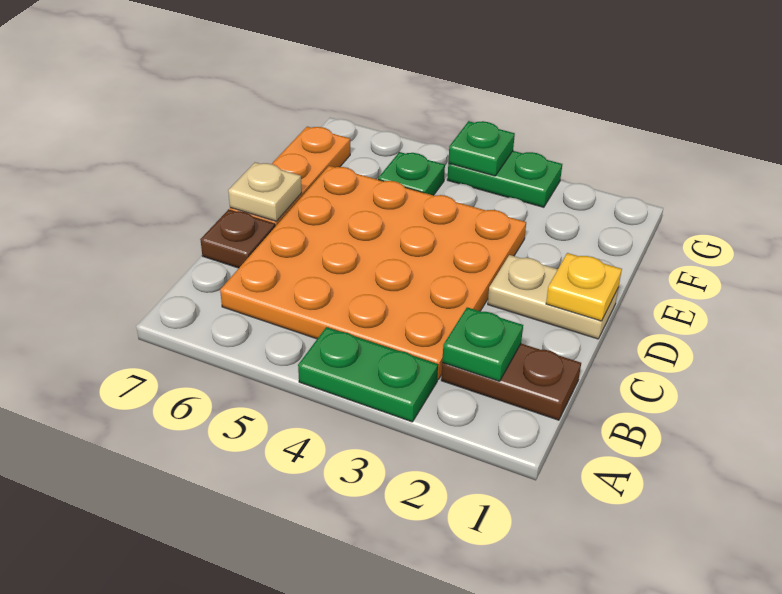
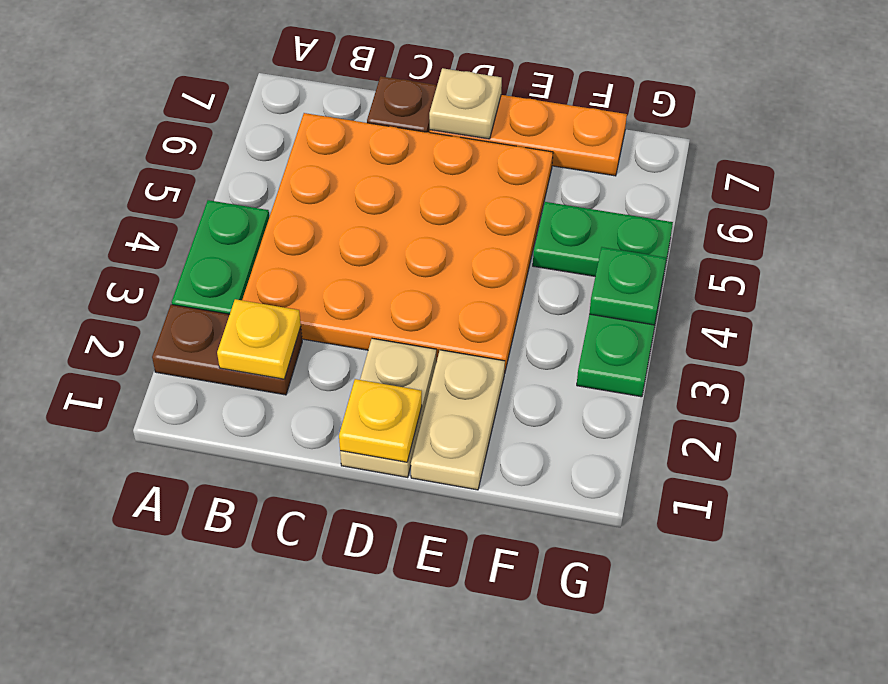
brown plate B1:B2 level 1 -> brown plate A2:B2 level 1
green plate B2 level 2 -> yellow plate B2 level 2
none -> tan plate E1:E2 level 1
green plate F5 level 1 -> green plate F5:G5 level 1

